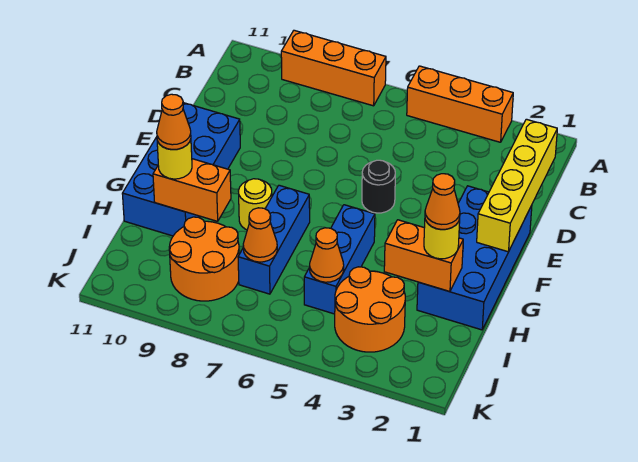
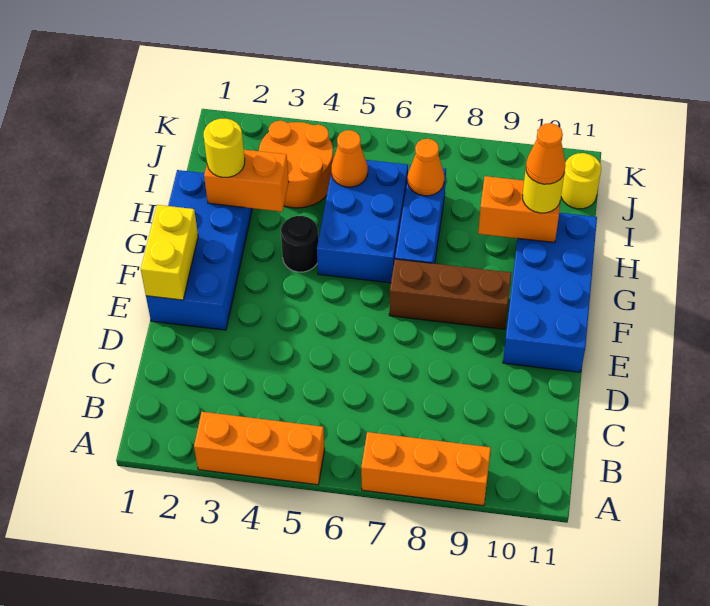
yellow brick C1:F1 level 2 -> yellow brick E1:F1 level 2
black round brick E5 level 1 -> black round brick G4 level 1
none -> brown brick F7:F9 level 1
blue brick G5:I5 level 1 -> blue brick G5:I6 level 1
yellow round brick G8 level 1 -> yellow round brick J11 level 1
orange cone H2 level 4 -> none
orange round brick I8:J9 level 1 -> none

